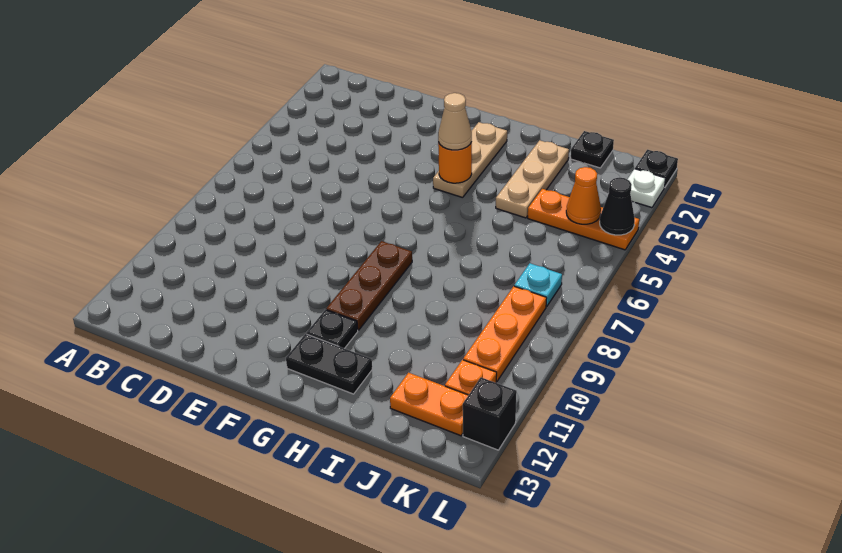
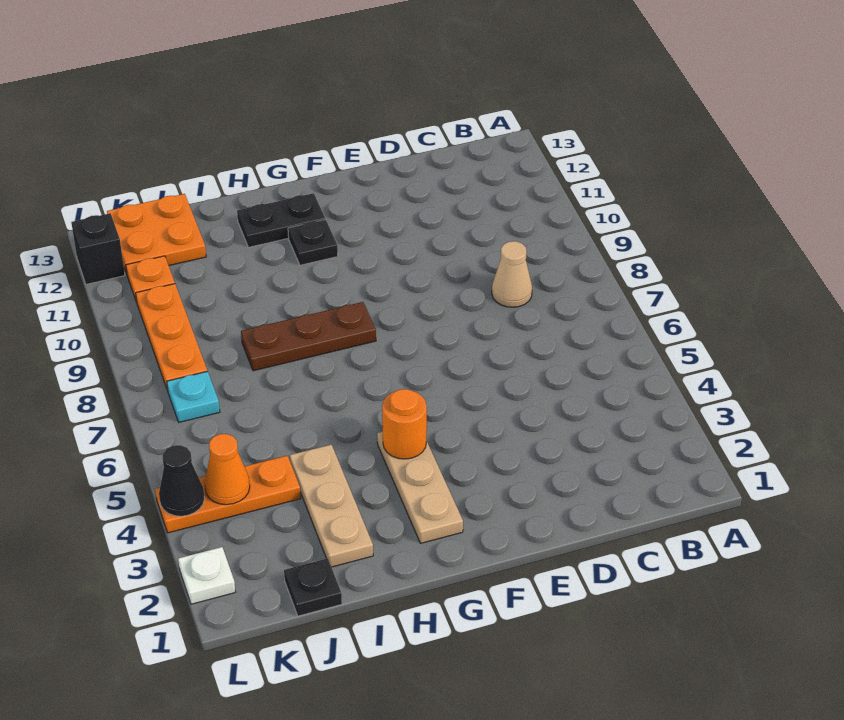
tan cone G4 level 3 -> tan cone C8 level 1
brown plate G8:G10 level 1 -> brown plate G8:I8 level 1
orange plate J12:K12 level 1 -> orange plate J12:K13 level 1
black plate L1 level 1 -> none

